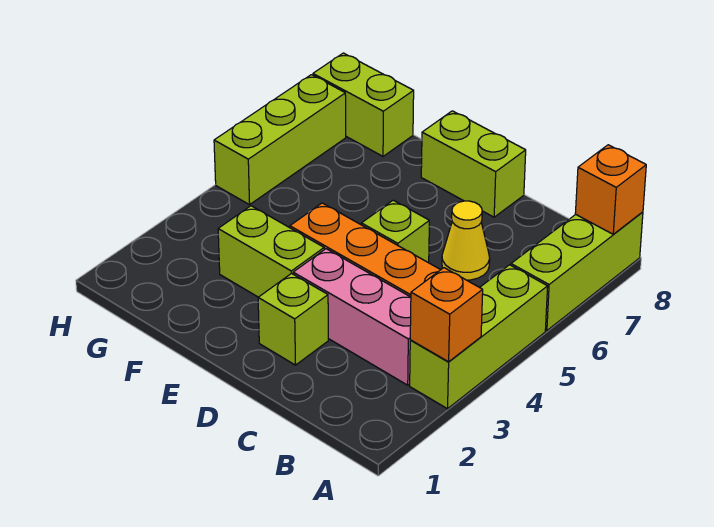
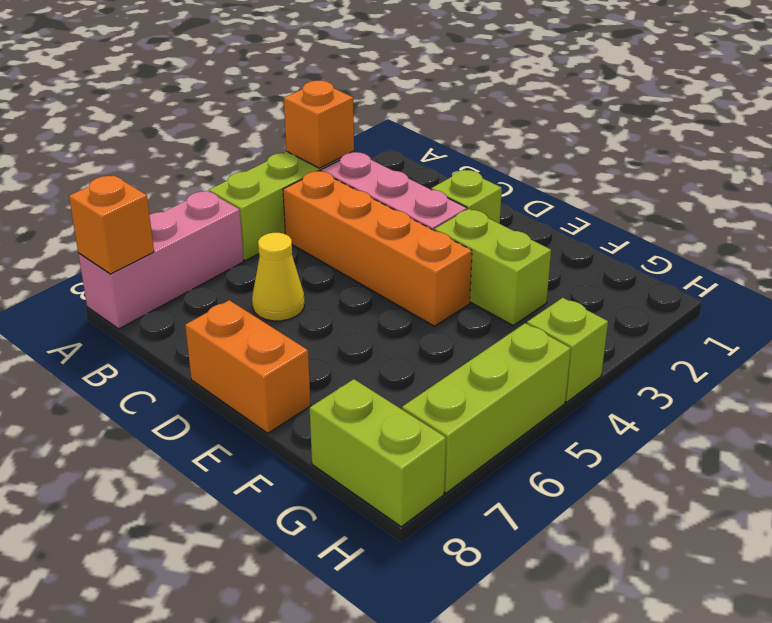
lime brick A6:A8 level 1 -> pink brick A6:A8 level 1
lime brick D5 level 1 -> lime brick H4 level 1
lime brick D8:E8 level 1 -> orange brick D8:E8 level 1

